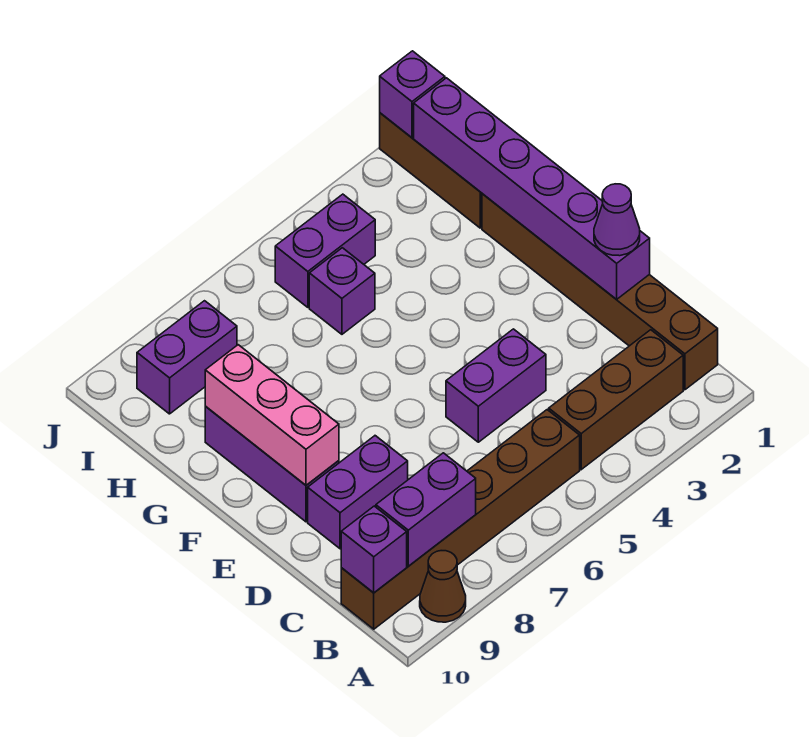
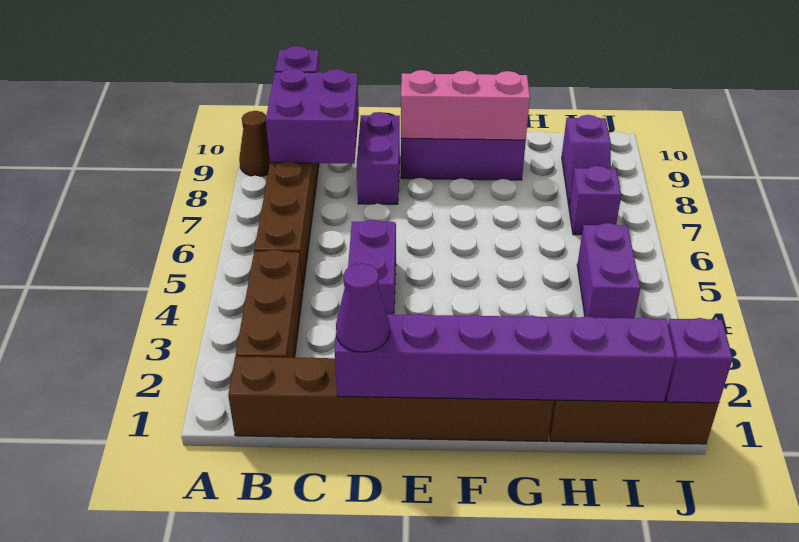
purple brick B8:B9 level 2 -> purple brick B8:C9 level 2
purple brick H5 level 1 -> purple brick I7 level 1
purple brick I8:I9 level 1 -> purple slope I8:I9 level 1 top 9

